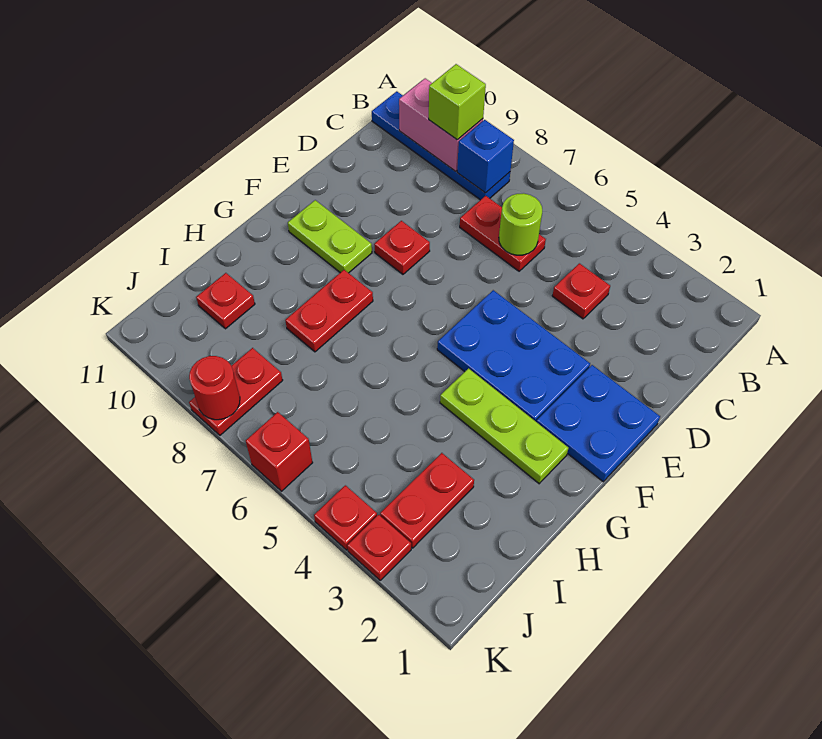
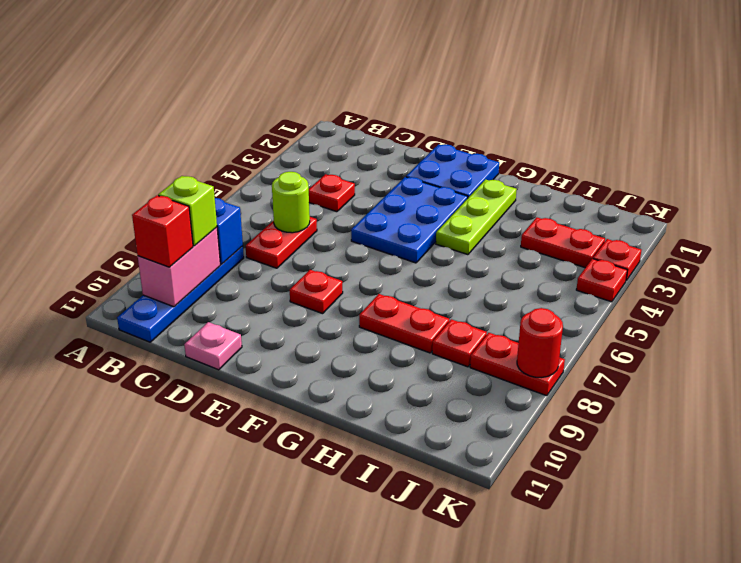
none -> pink plate D11 level 1
lime plate F9:F10 level 1 -> none
red plate I10 level 1 -> red plate I8 level 1
red brick K6 level 1 -> red brick B10 level 3

